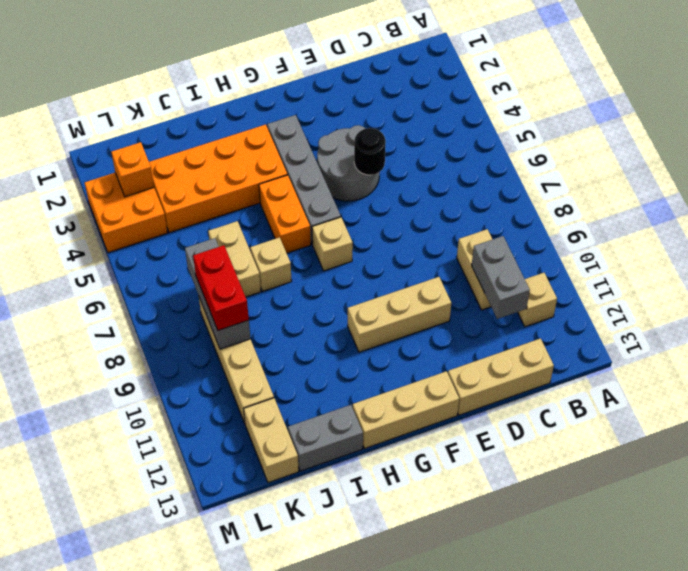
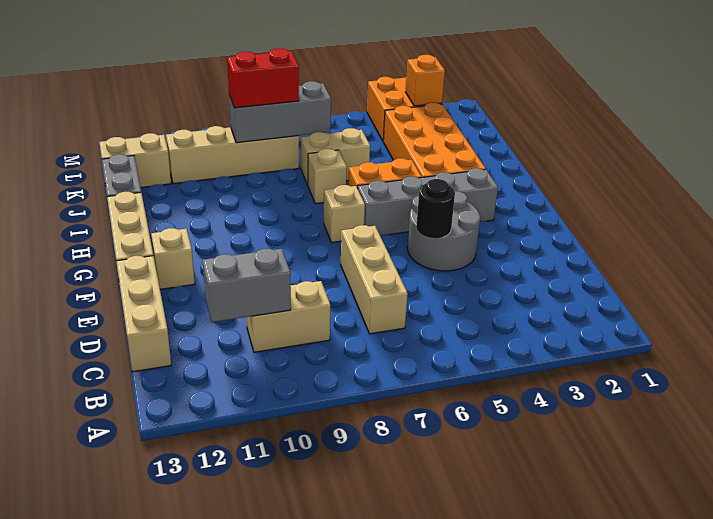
tan brick B11 level 1 -> tan brick F12 level 1
tan brick E10:G10 level 1 -> tan brick C7:E7 level 1

